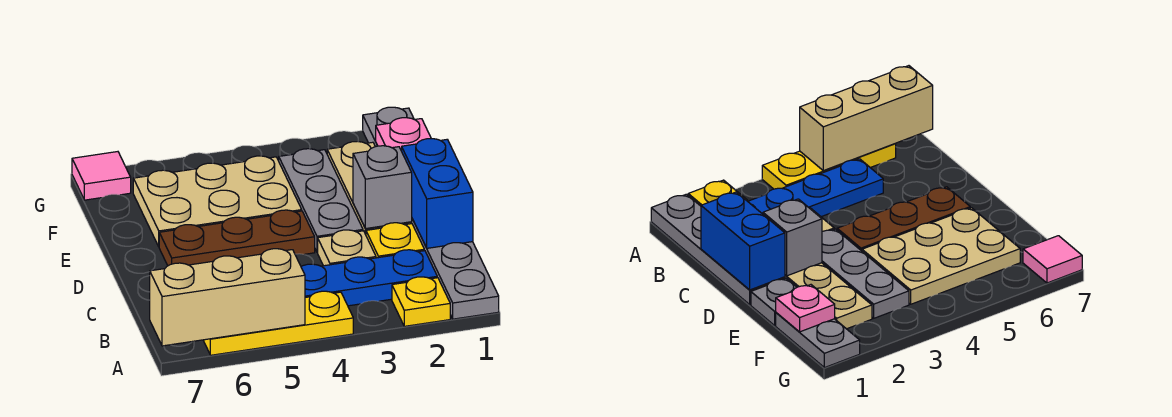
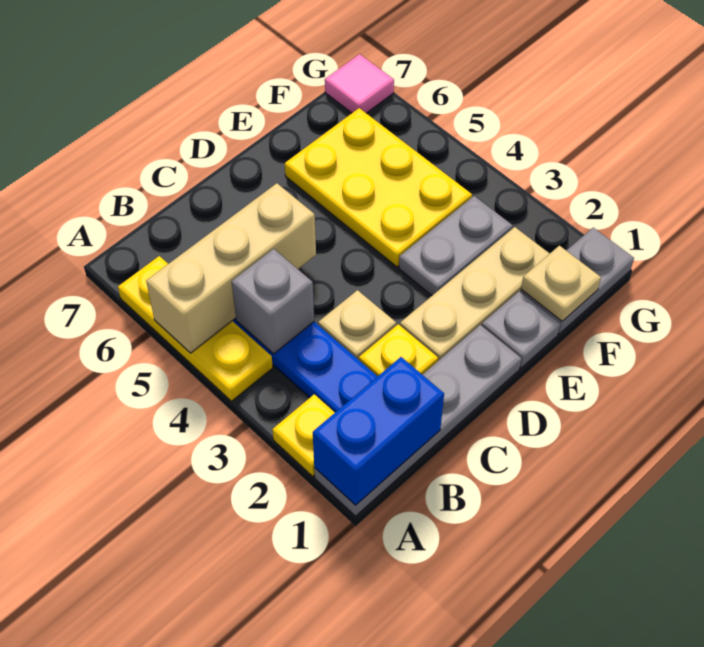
tan brick A5:A7 level 2 -> tan brick A5:C5 level 2
blue brick C1:D1 level 2 -> blue brick A1:B1 level 2
grey brick D2 level 2 -> grey brick B4 level 2
grey plate D3:F3 level 1 -> grey plate E3:F3 level 1
brown plate D4:D6 level 1 -> none
tan plate E4:F6 level 1 -> yellow plate E4:F6 level 1
pink plate F1 level 2 -> tan plate F1 level 2

